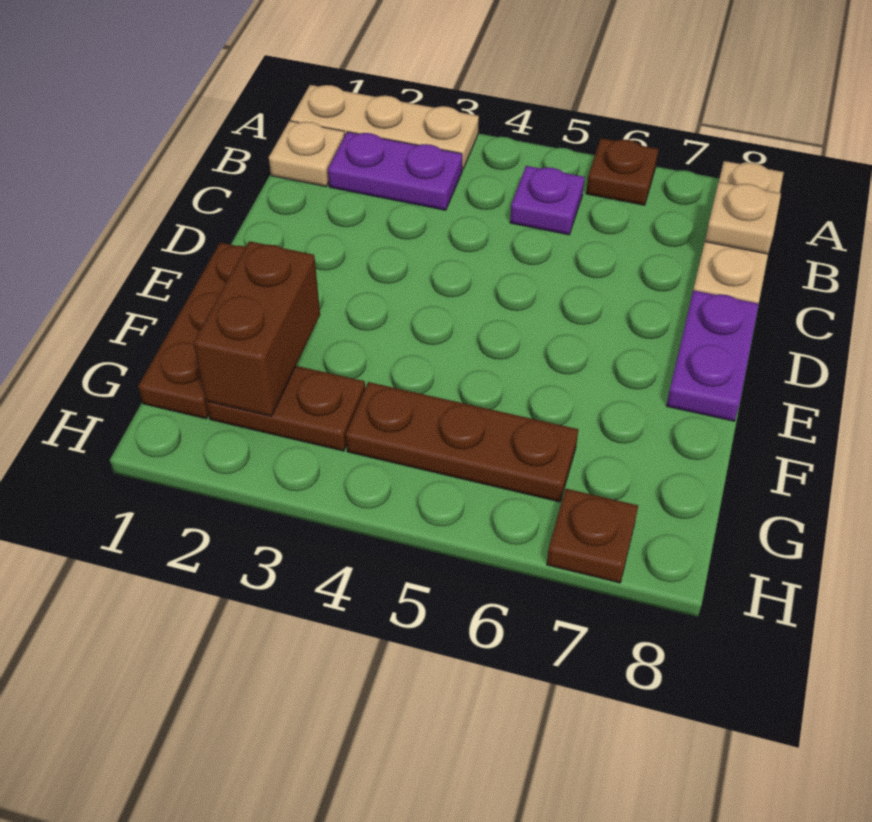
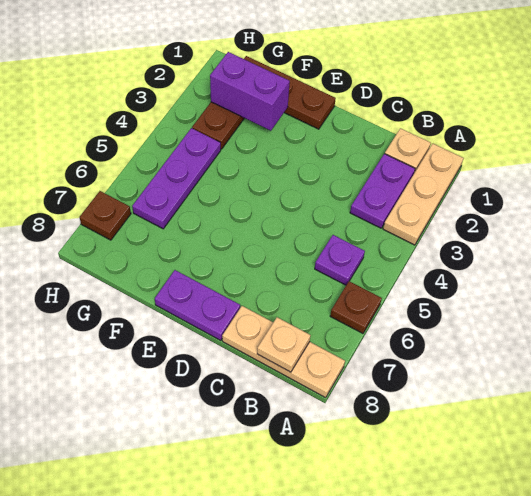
brown brick F2:G2 level 2 -> purple brick F2:G2 level 2
brown plate G4:G6 level 1 -> purple plate G4:G6 level 1

